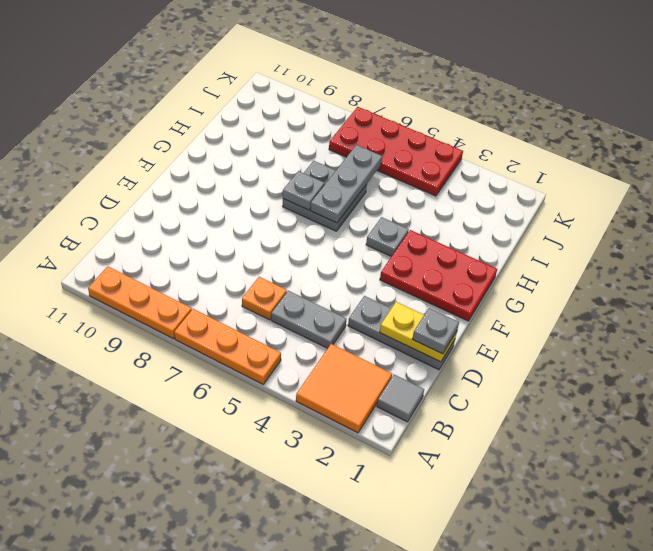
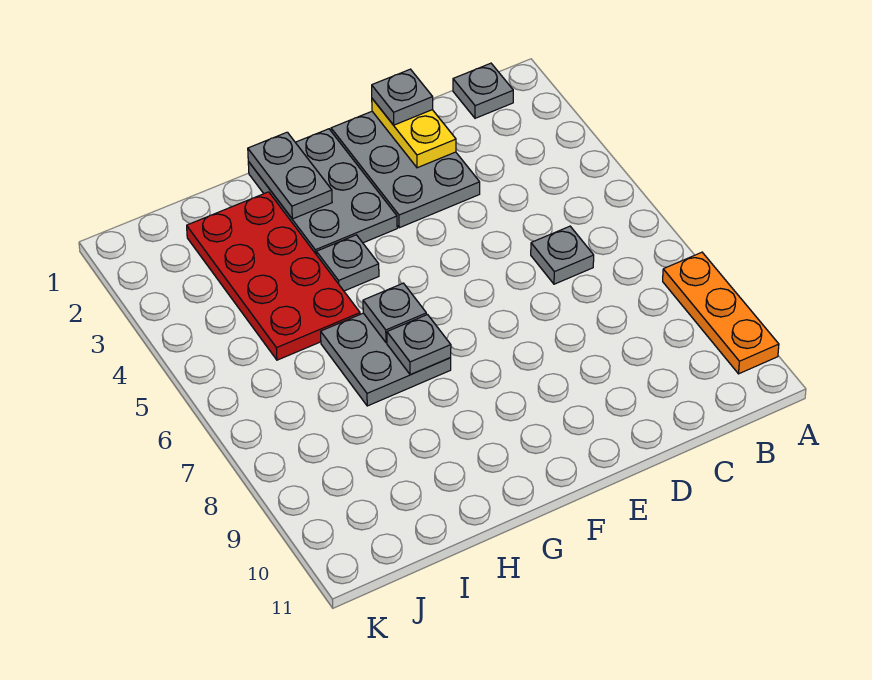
orange tile A2:B3 level 1 -> none
orange plate A5:A7 level 1 -> none
grey tile B1 level 1 -> grey plate B1 level 1
grey plate C4:C5 level 1 -> grey plate G1:G2 level 2
orange plate C6 level 1 -> grey plate C6 level 1
grey plate D1:D3 level 1 -> grey plate D1:E3 level 1
red plate F1:G3 level 1 -> grey plate F1:G3 level 1
grey plate G6:I6 level 2 -> grey plate G6 level 2
red plate J4:K7 level 1 -> red plate H2:I5 level 1

